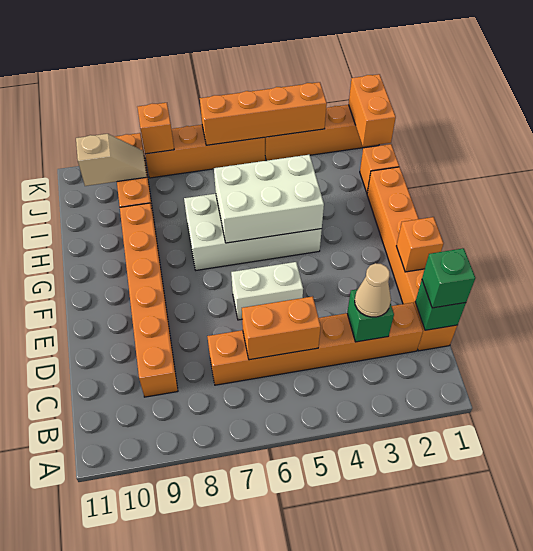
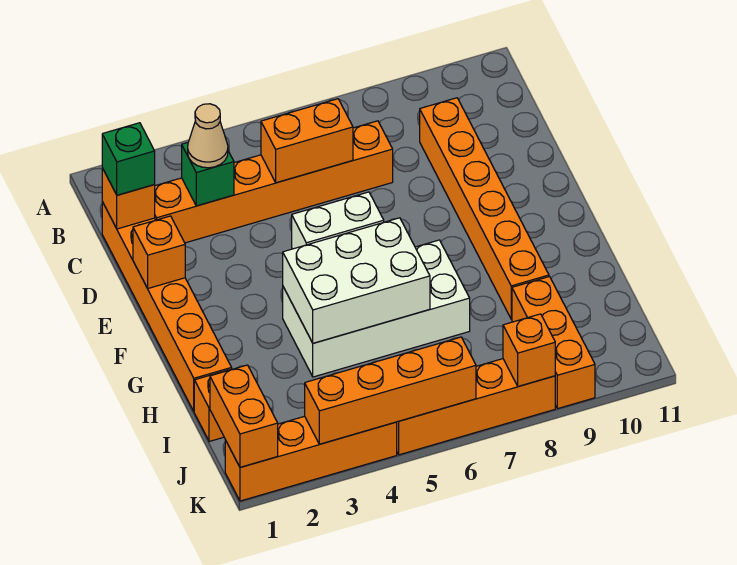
green brick C1 level 2 -> orange brick C1 level 2
tan slope J9:J10 level 2 top 10 -> none

